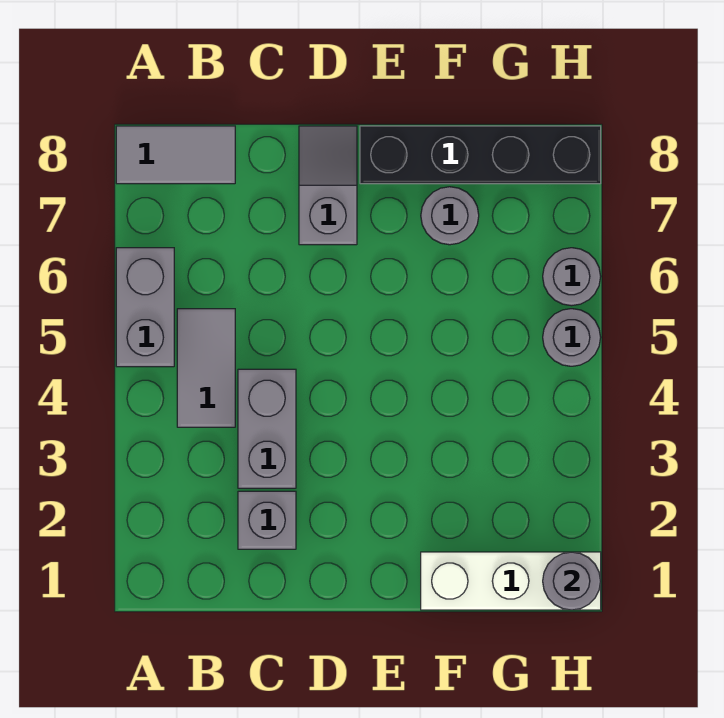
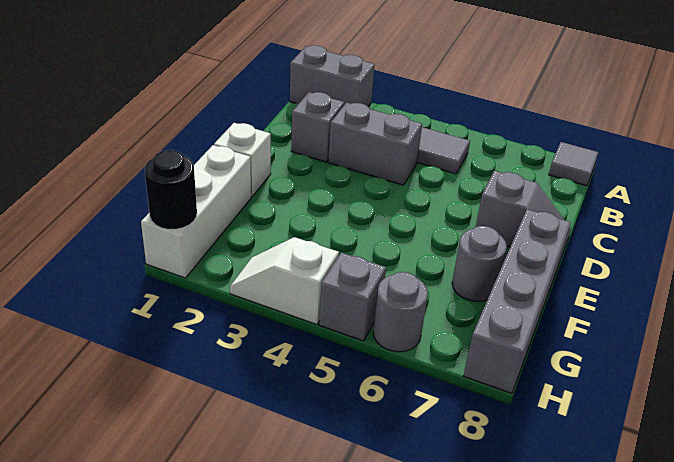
grey brick A5:A6 level 1 -> grey brick A1:A2 level 1
grey tile A8:B8 level 1 -> grey tile A8 level 1
none -> white brick E1 level 1
black brick E8:H8 level 1 -> grey brick E8:H8 level 1
grey round brick H1 level 2 -> black round brick H1 level 2
none -> white slope H3:H4 level 1 top 4
grey round brick H5 level 1 -> grey brick H5 level 1

